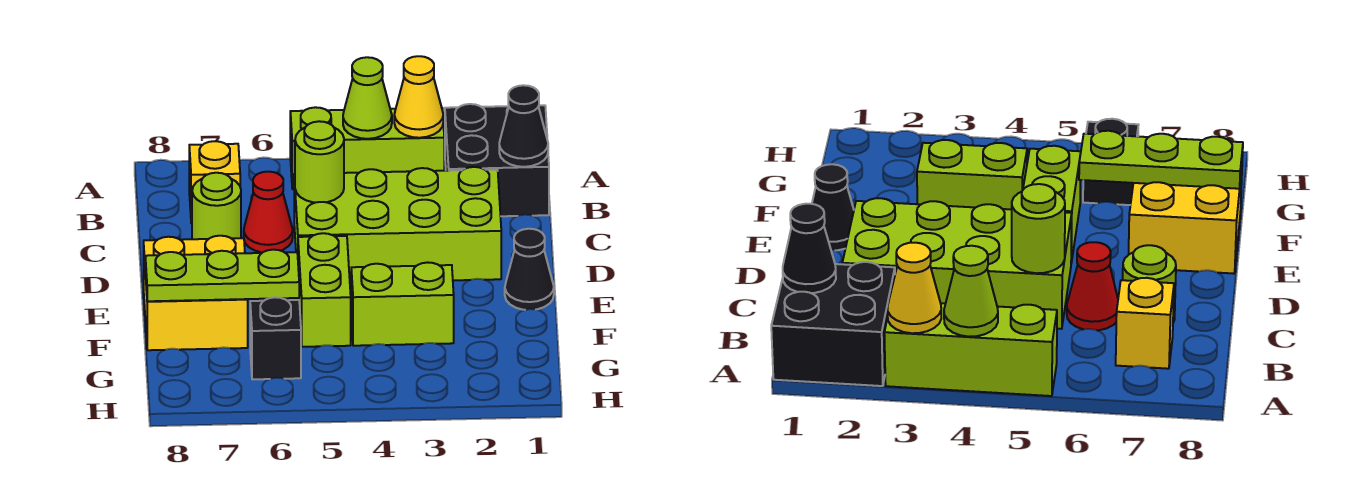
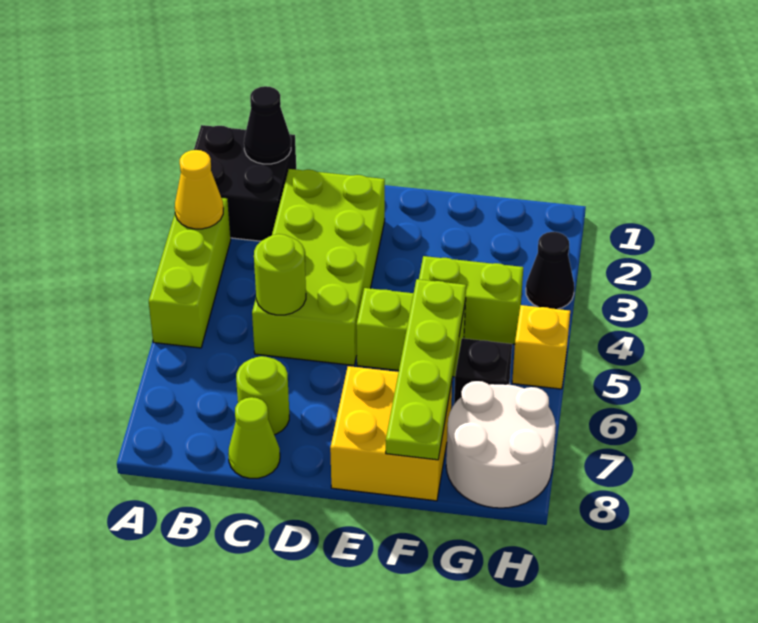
lime cone A4 level 2 -> lime cone C8 level 1
yellow brick B7 level 1 -> yellow brick H5 level 1
red cone C6 level 1 -> none
black cone E1 level 1 -> black cone H3 level 1
lime brick F3:F4 level 1 -> lime brick F4:G4 level 1
lime plate F6:F8 level 2 -> lime plate F5:F8 level 2
none -> white round brick G7:H8 level 1

